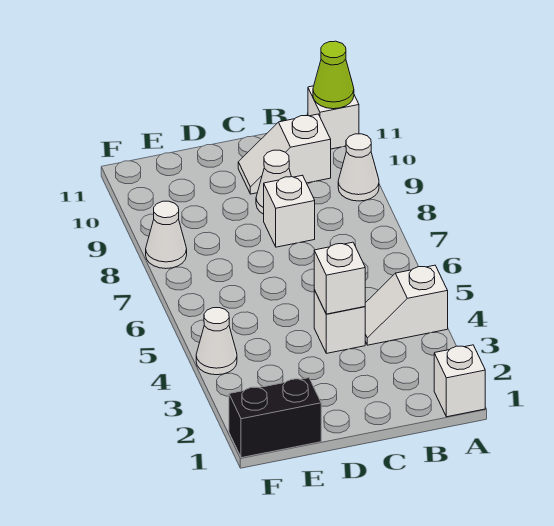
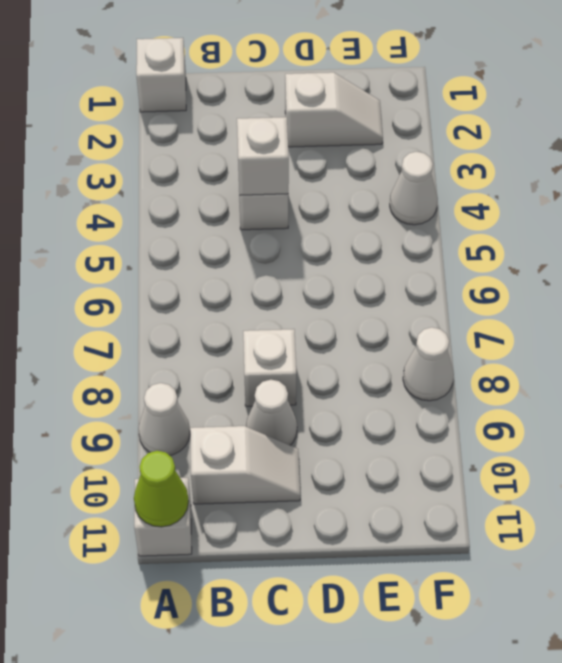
white slope A4:B4 level 1 top A -> white slope D2:E2 level 1 top D
black brick E1:F1 level 1 -> none

